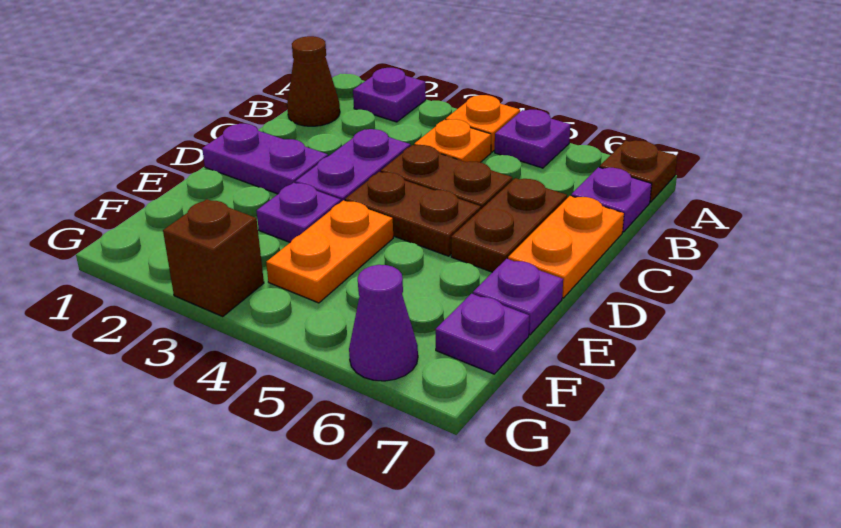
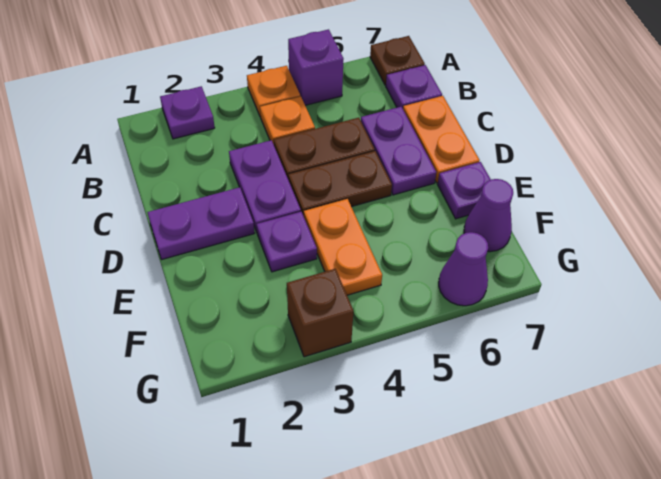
purple plate A5 level 1 -> purple brick A5 level 1
brown cone B1 level 1 -> none
brown plate C6:D6 level 1 -> purple plate C6:D6 level 1
purple plate F7 level 1 -> purple cone F7 level 1

